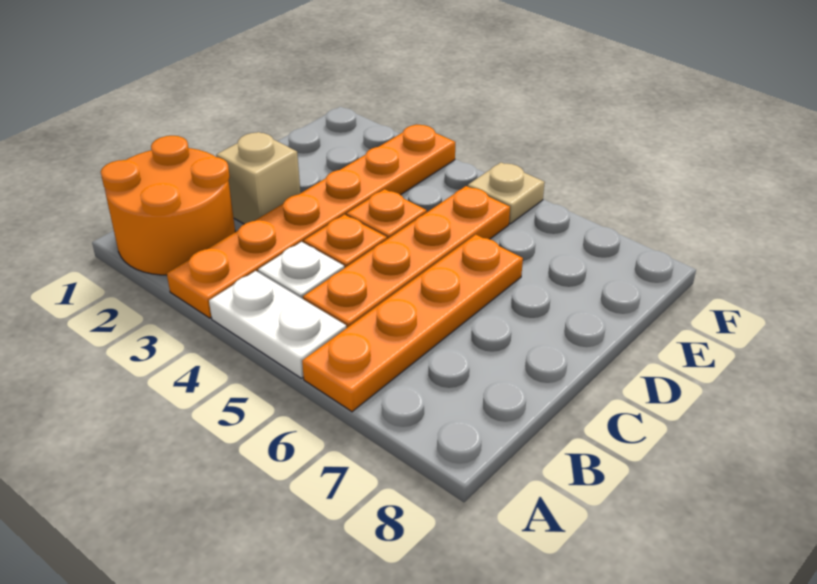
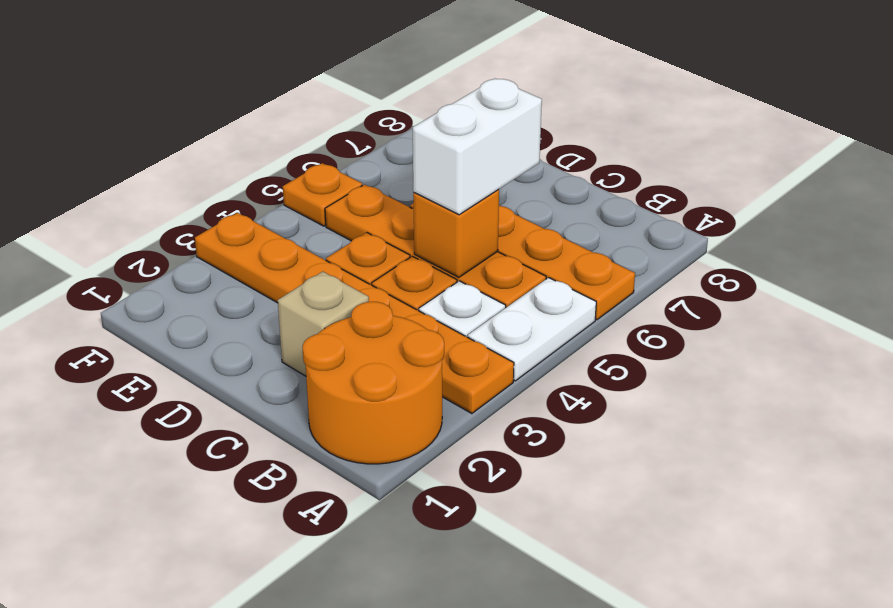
none -> orange brick C5 level 2
none -> white brick C5:C6 level 3
tan plate F5 level 1 -> orange plate F5 level 1

